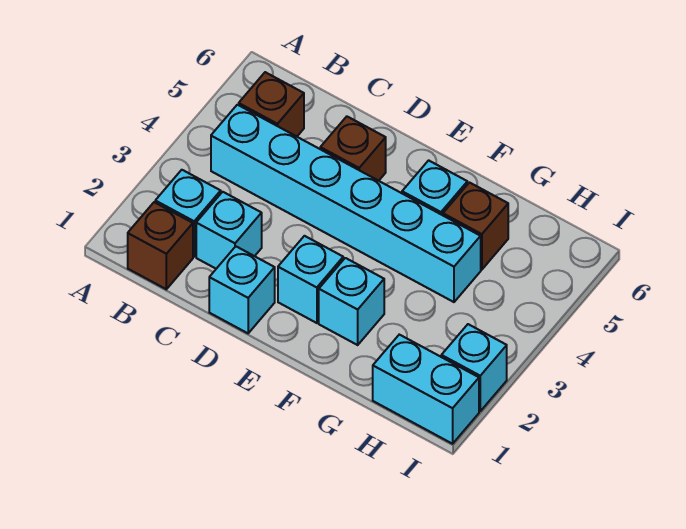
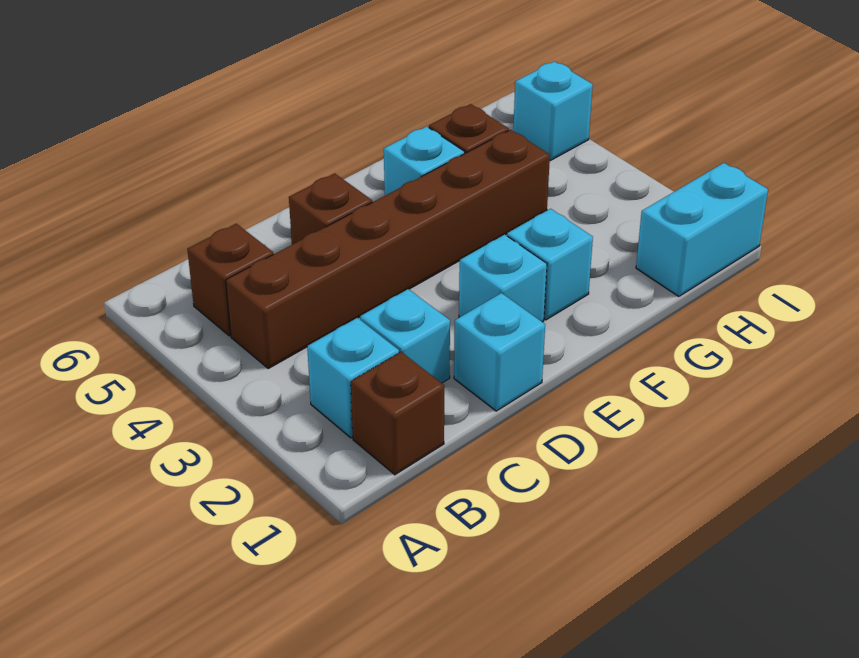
cyan brick B4:G4 level 1 -> brown brick B4:G4 level 1
cyan brick I2 level 1 -> cyan brick I5 level 1

